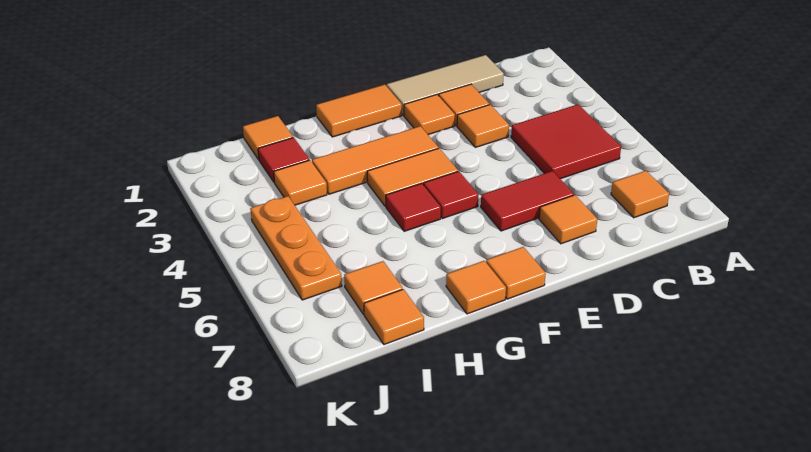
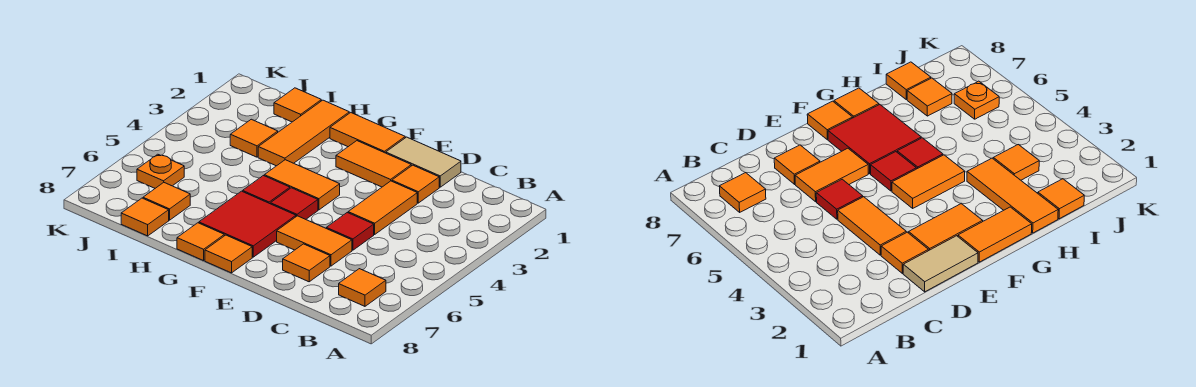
red tile B4:C5 level 1 -> red tile F6:G7 level 1
tan tile C1:E1 level 1 -> tan tile D1:E1 level 1
orange tile D3 level 1 -> orange tile D3:D4 level 1
red tile D6:E6 level 1 -> orange tile D6:E6 level 1
orange tile E2 level 1 -> orange tile E2:F2 level 1
orange tile F3:H3 level 1 -> orange tile H1:H3 level 1
red tile I2 level 1 -> red tile D5 level 1
orange plate J4:J6 level 1 -> orange plate J6 level 1

